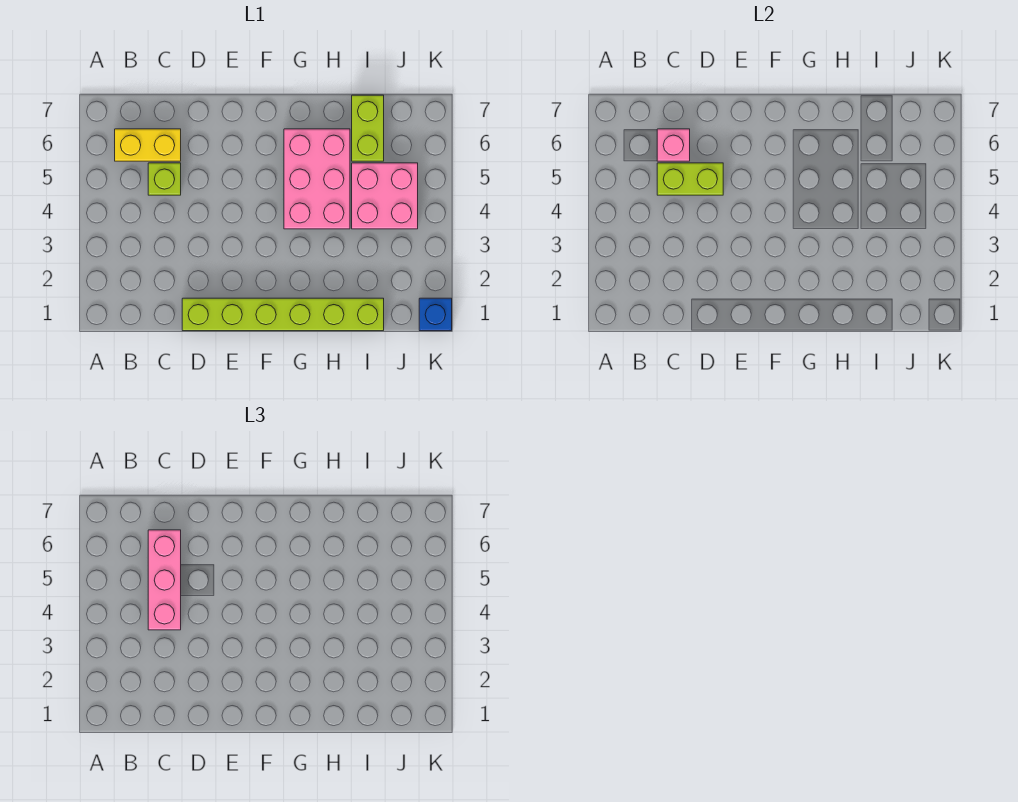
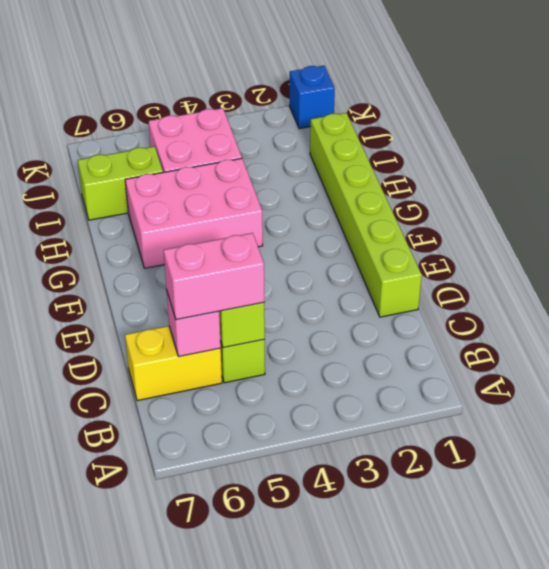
yellow brick B6:C6 level 1 -> yellow brick C6:C7 level 1
pink brick C4:C6 level 3 -> pink brick C5:C6 level 3

